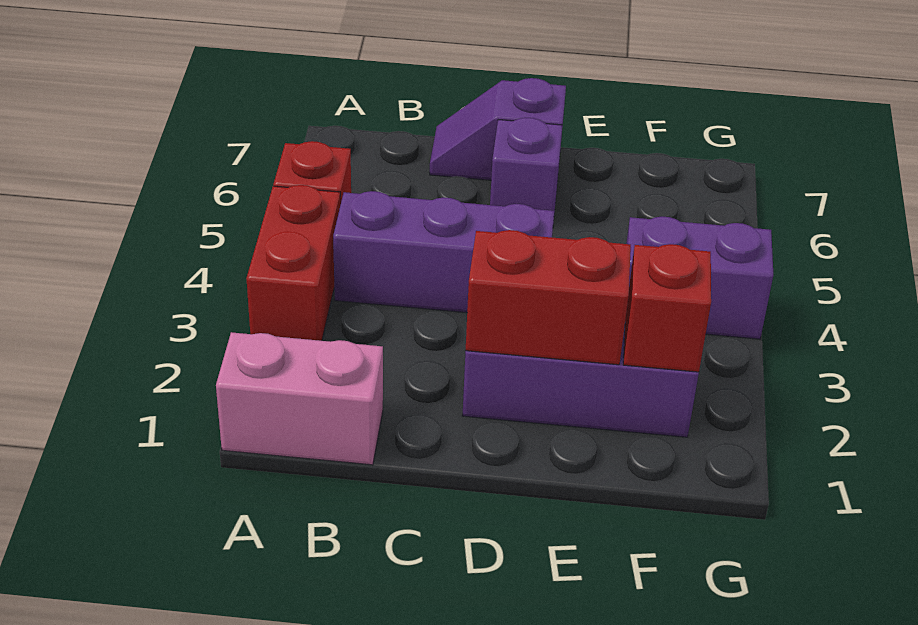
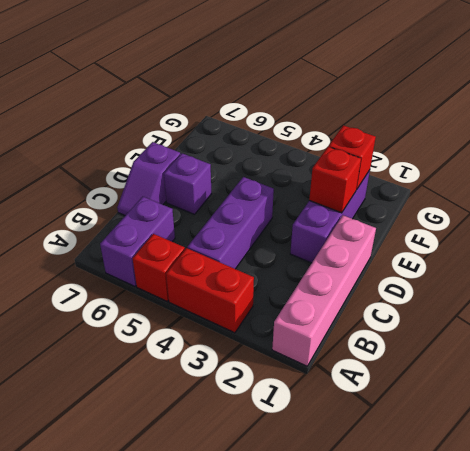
pink brick A1:B1 level 1 -> pink brick A1:D1 level 1
red brick D2:E2 level 2 -> red brick E2 level 2
purple brick F4:G4 level 1 -> purple brick A6:B6 level 1

